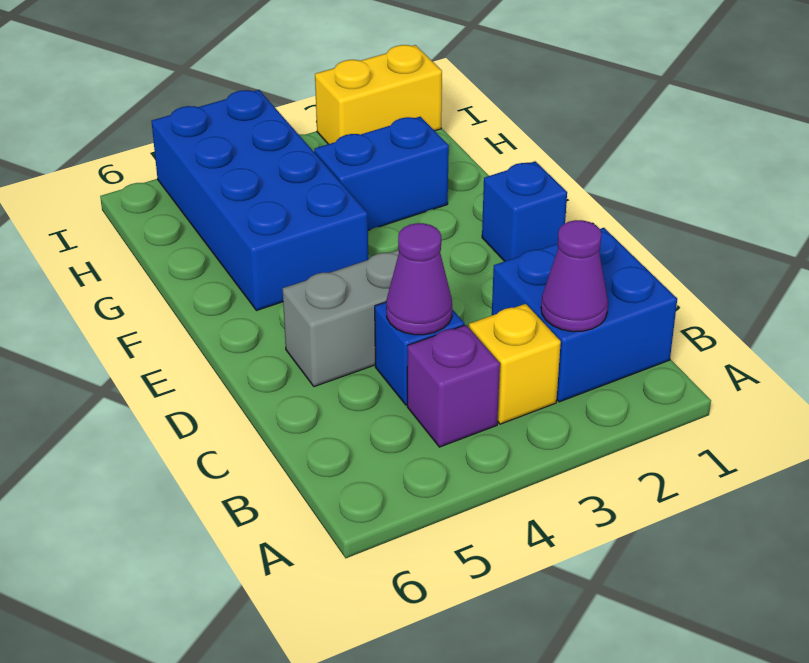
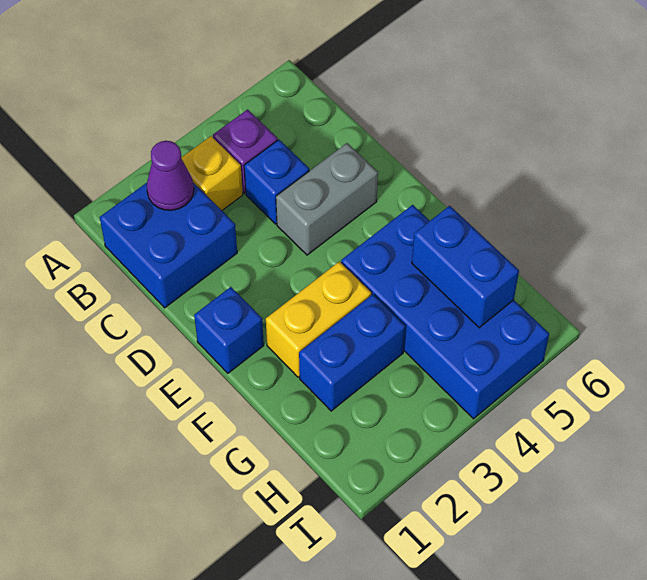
purple cone C4 level 2 -> none
none -> blue brick G5:H5 level 2
yellow brick I1:I2 level 1 -> yellow brick F2:F3 level 1

